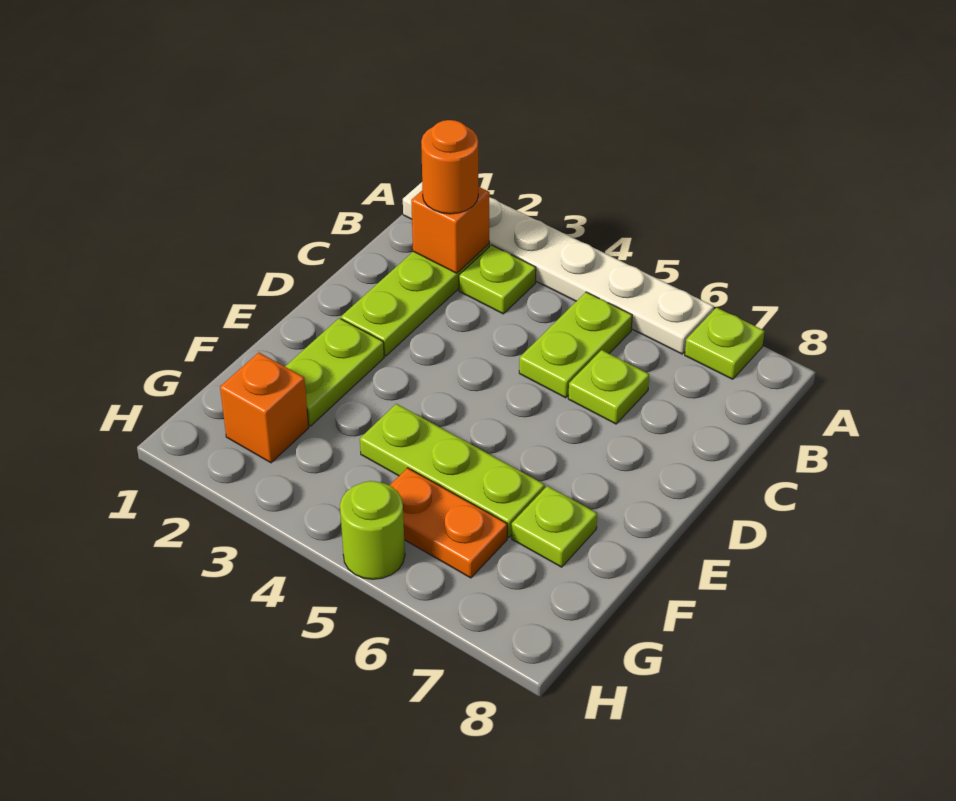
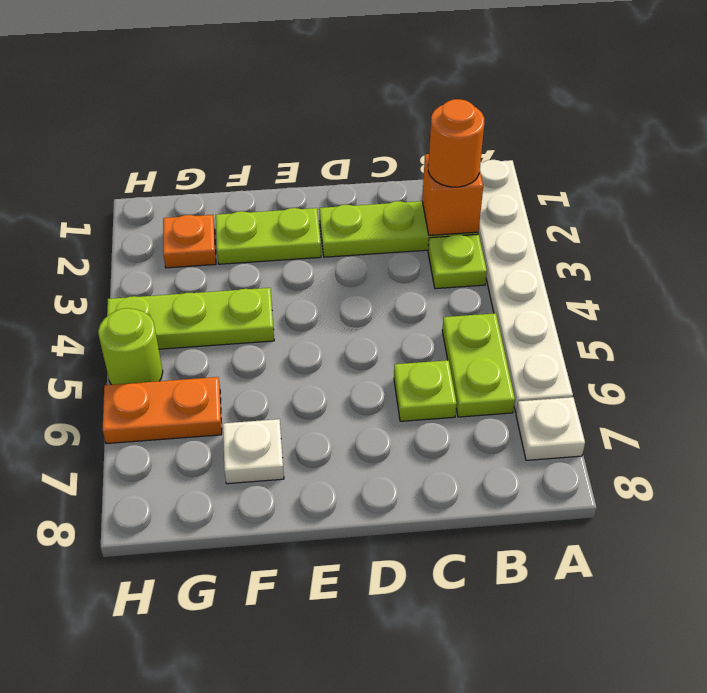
lime plate A7 level 1 -> white plate A7 level 1
lime plate B5:C5 level 1 -> lime plate B5:B6 level 1
lime plate F4:F6 level 1 -> lime plate F4:H4 level 1
lime plate F7 level 1 -> white plate F7 level 1
orange brick G2 level 1 -> orange plate G2 level 1
orange plate G5:G6 level 1 -> orange plate G6:H6 level 1

